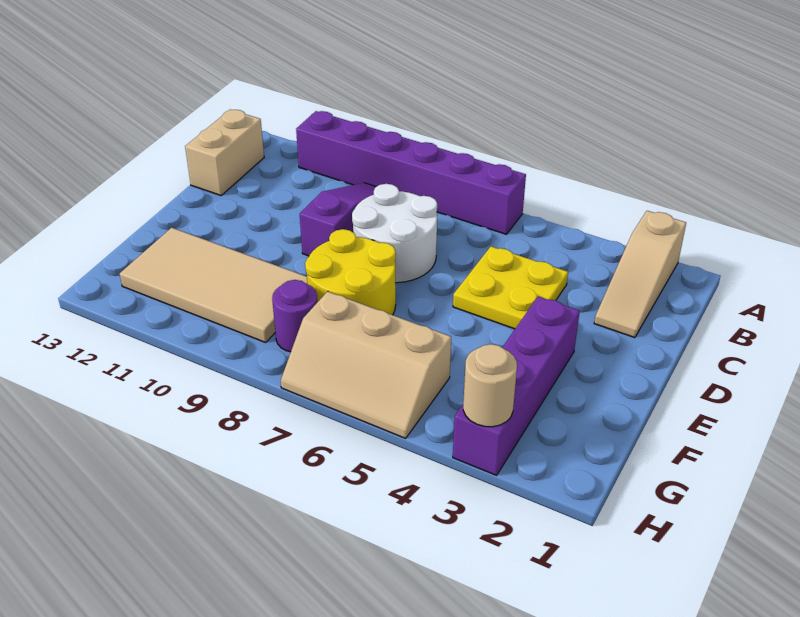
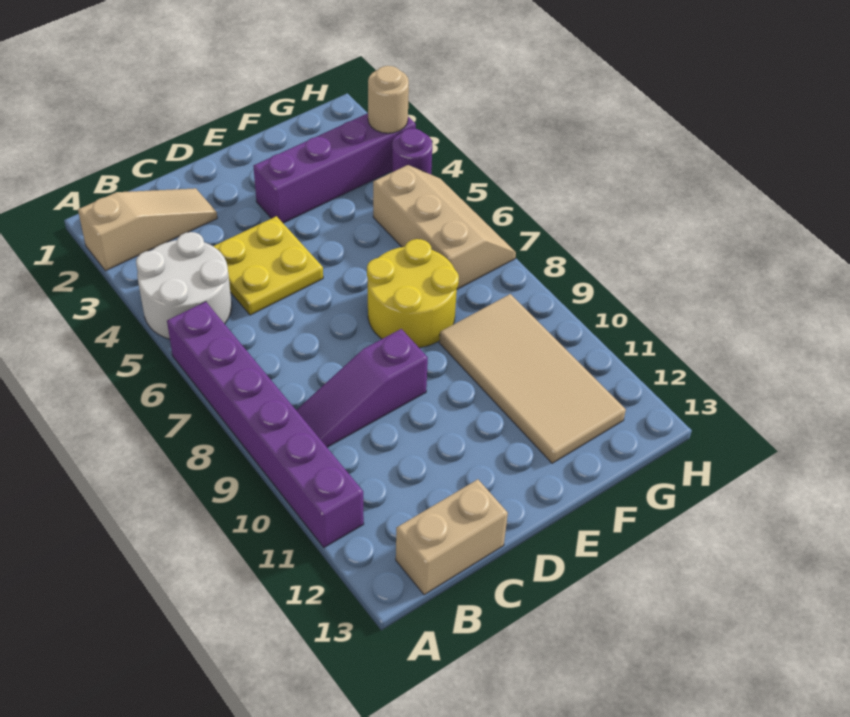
white round brick C7:D8 level 1 -> white round brick A4:B5 level 1
purple round brick G8 level 1 -> purple round brick H4 level 1

